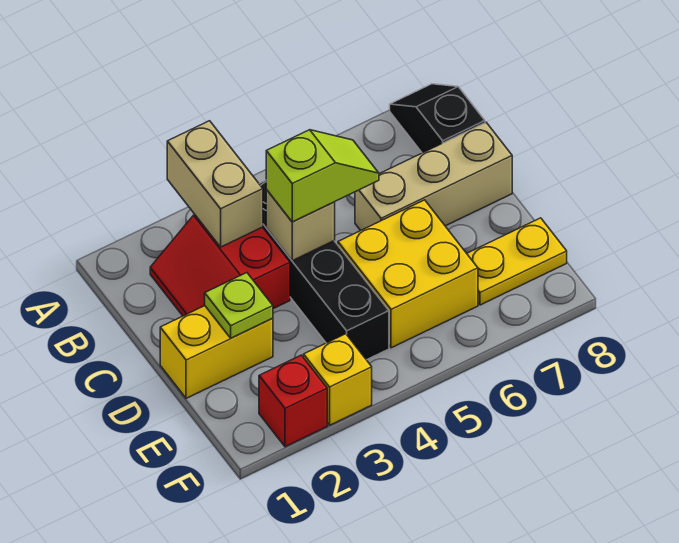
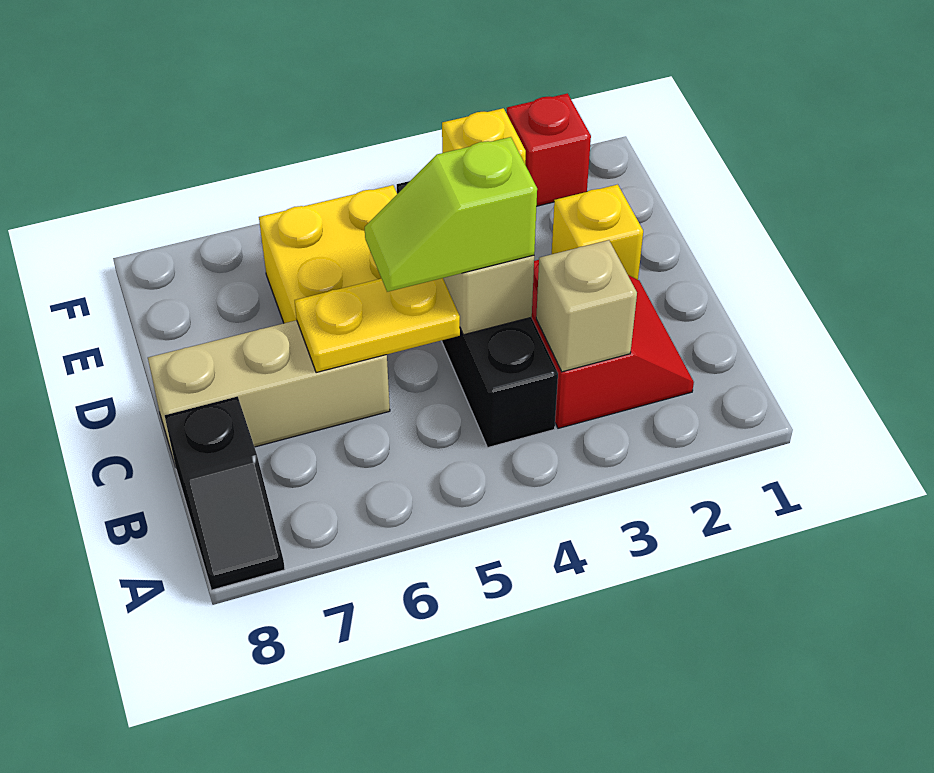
tan brick A3:B3 level 2 -> tan brick B3 level 2
yellow brick D1:D2 level 1 -> yellow brick D2 level 1
lime plate D2 level 2 -> none
yellow plate E7:E8 level 1 -> yellow plate C5:C6 level 2

